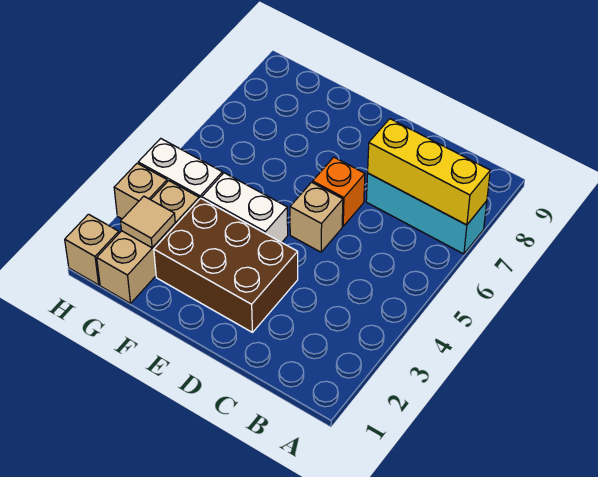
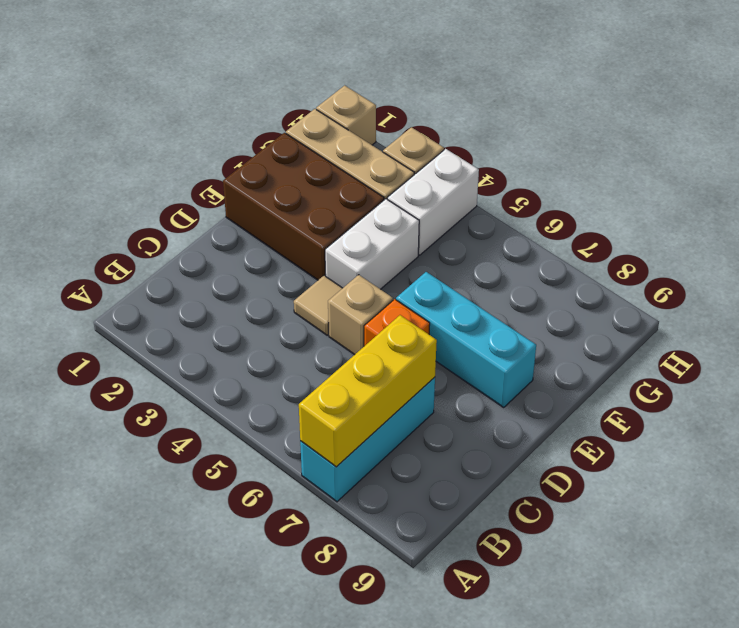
brown brick D2:F3 level 1 -> brown brick E1:F3 level 1
none -> cyan brick E6:E8 level 1
tan tile G2 level 2 -> tan tile D4 level 1

